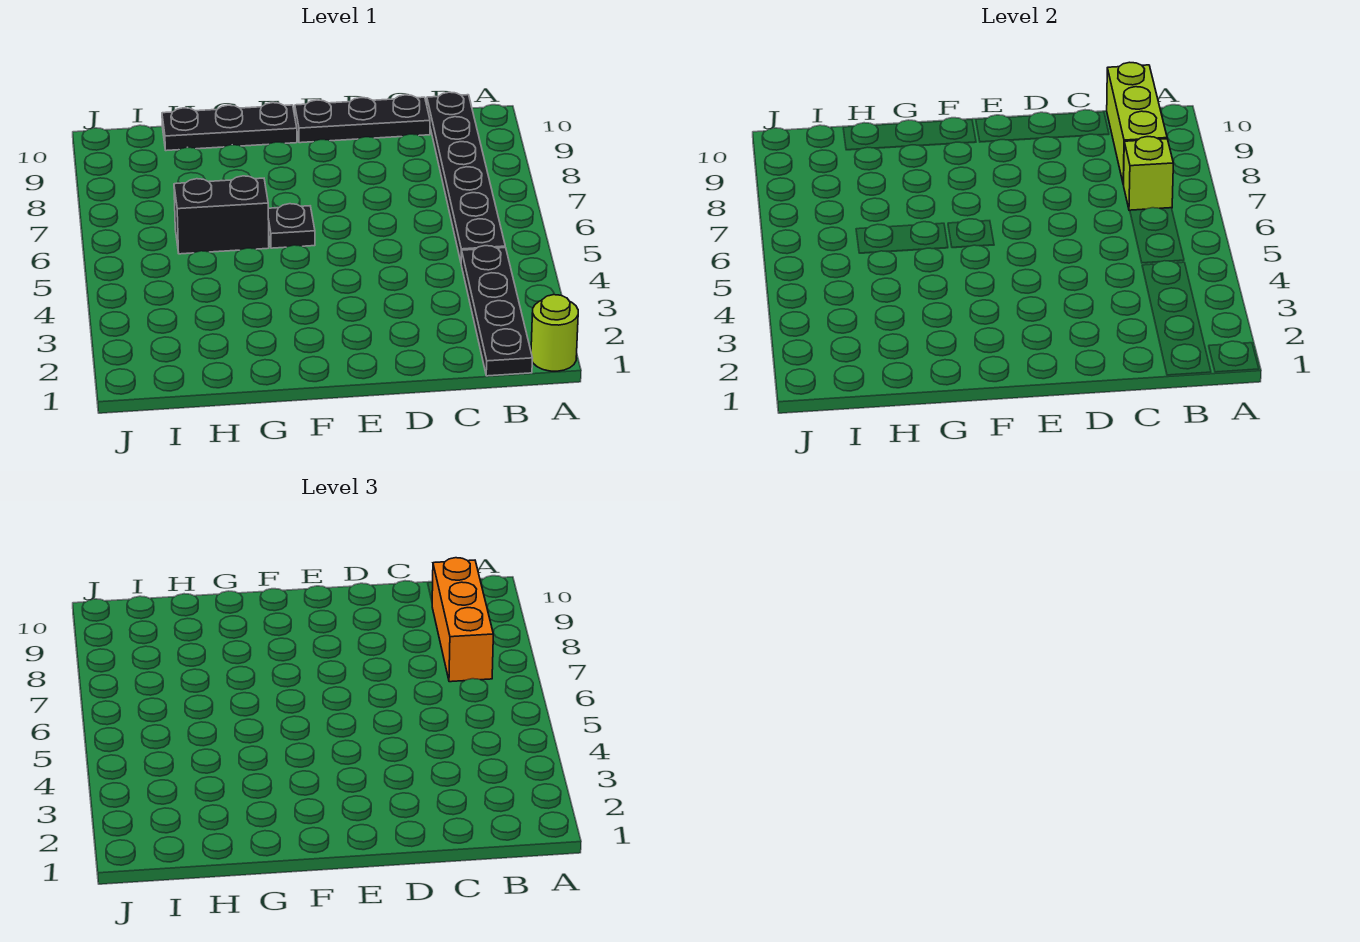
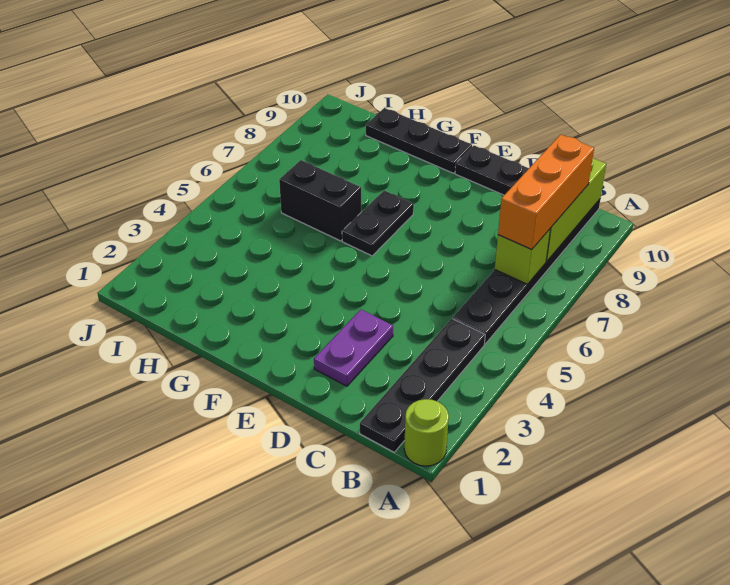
none -> purple plate D2:D3 level 1
black plate F6 level 1 -> black plate F6:F7 level 1

